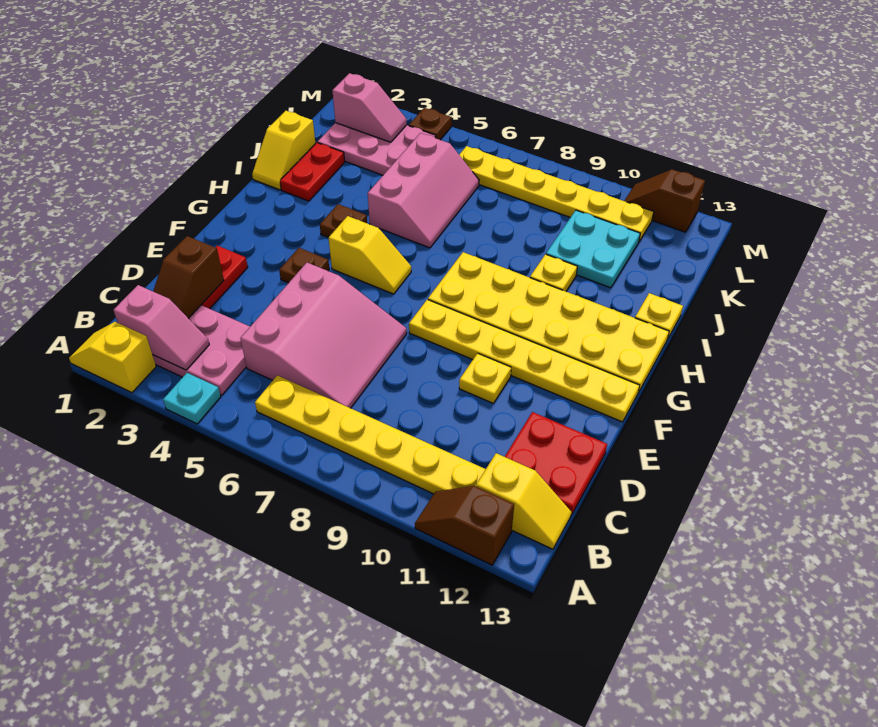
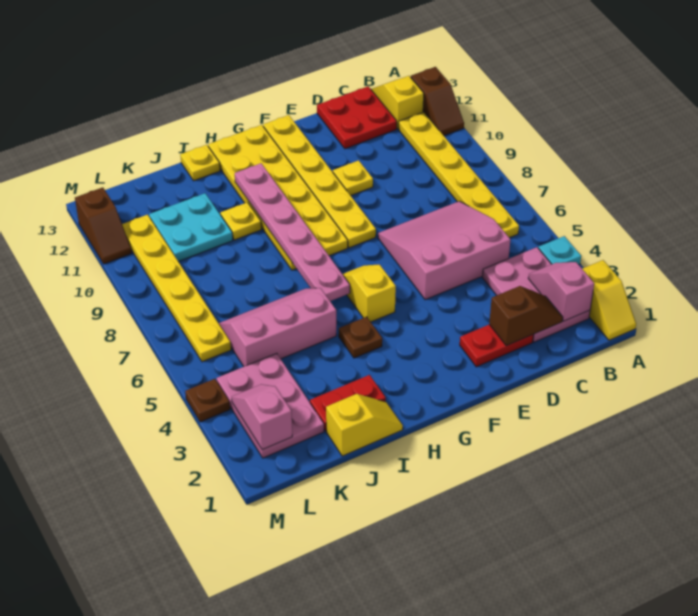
brown plate F4 level 1 -> none
none -> pink plate H6:H11 level 2

